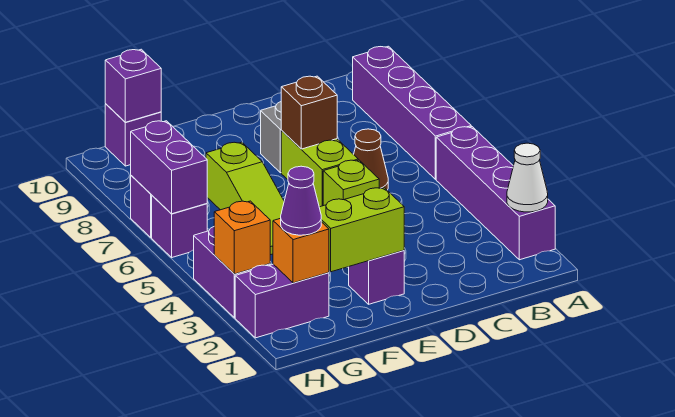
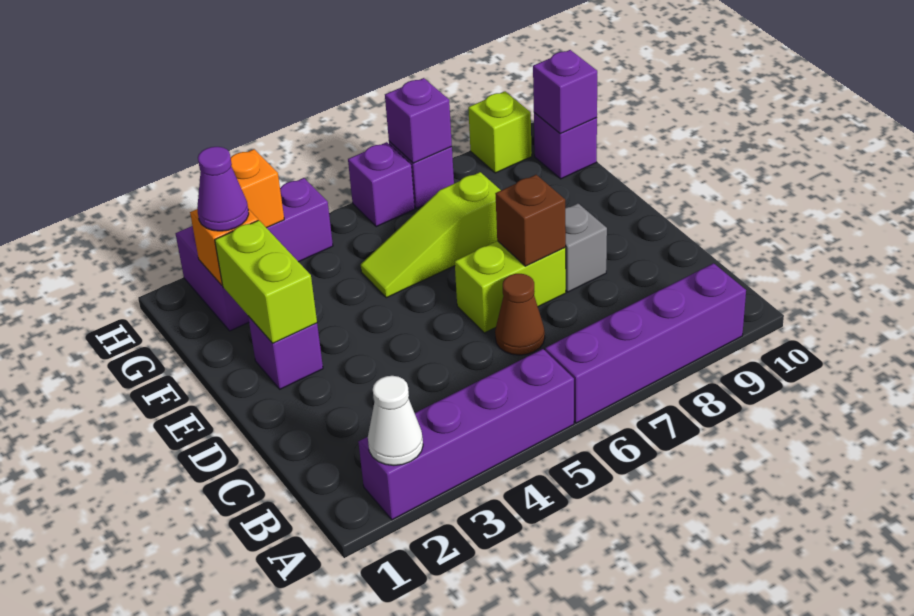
lime brick D5 level 1 -> lime brick H9 level 1
purple brick H6:H7 level 2 -> purple brick H7 level 2

